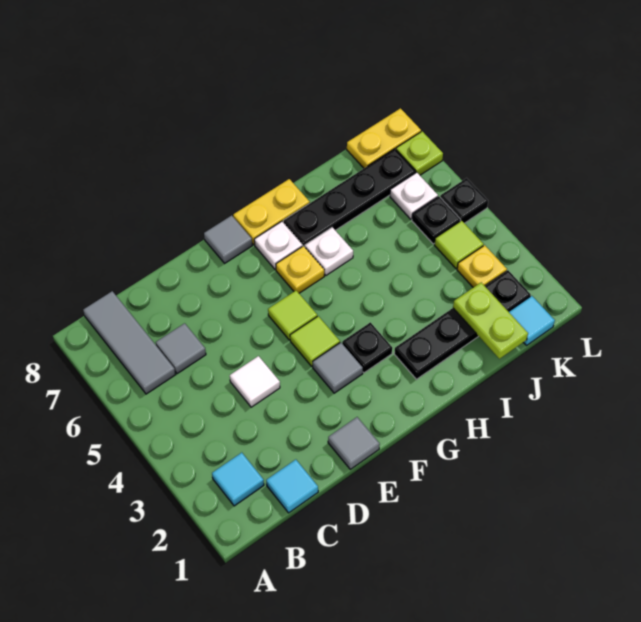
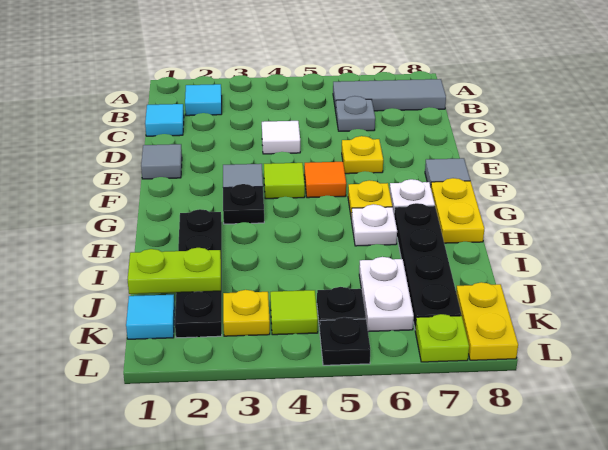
grey tile C6 level 1 -> grey plate C6 level 1
none -> yellow plate E6 level 1
lime tile F5 level 1 -> orange tile F5 level 1
white plate K6 level 1 -> white plate J6:K6 level 1

